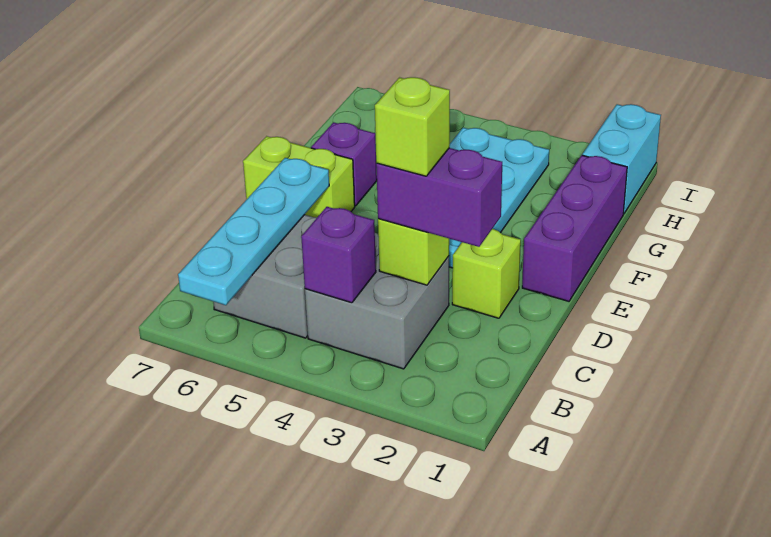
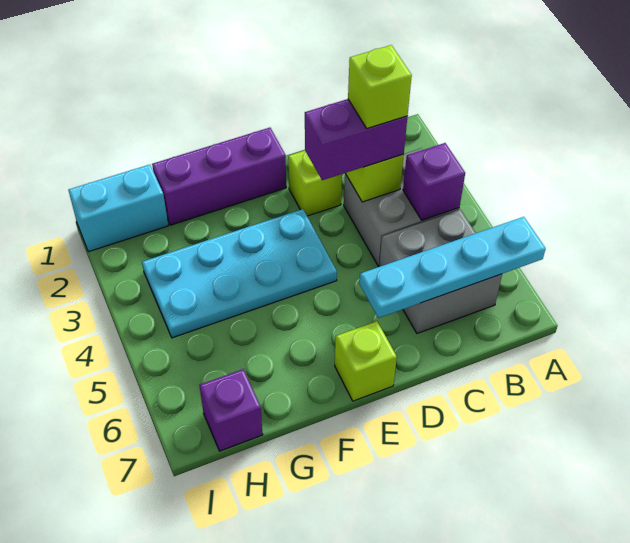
purple brick C2:C3 level 3 -> purple brick C3:D3 level 3
lime brick E6:E7 level 1 -> lime brick E7 level 1
purple brick F6 level 1 -> purple brick H7 level 1

